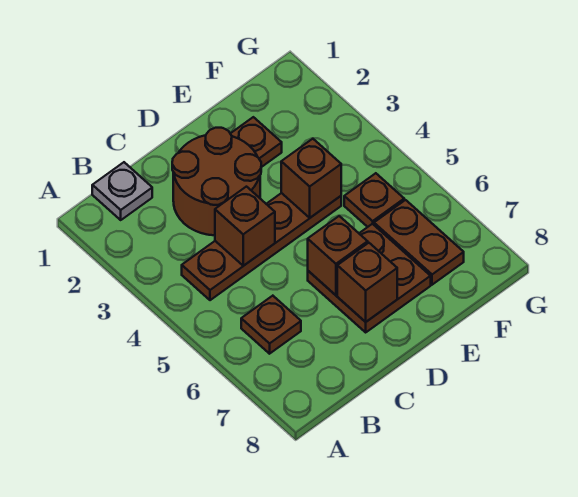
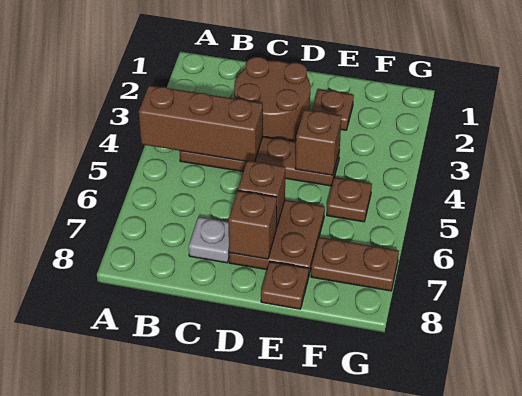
grey plate B1 level 1 -> grey plate C7 level 1
brown plate B6 level 1 -> brown plate E8 level 1
brown brick C4 level 2 -> brown brick A4:C4 level 2
brown plate F6:F7 level 1 -> brown plate F7:G7 level 1

